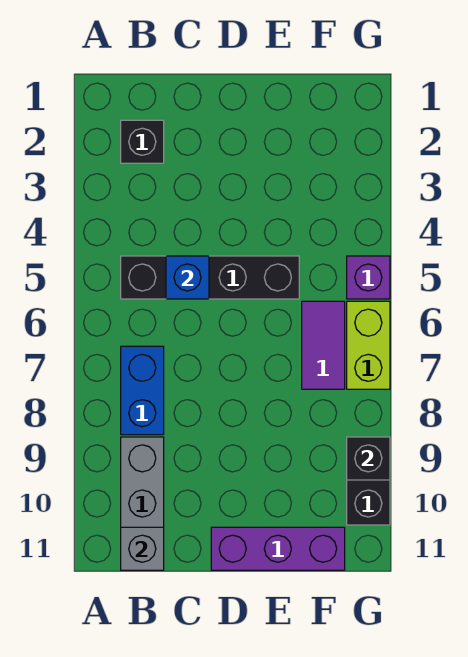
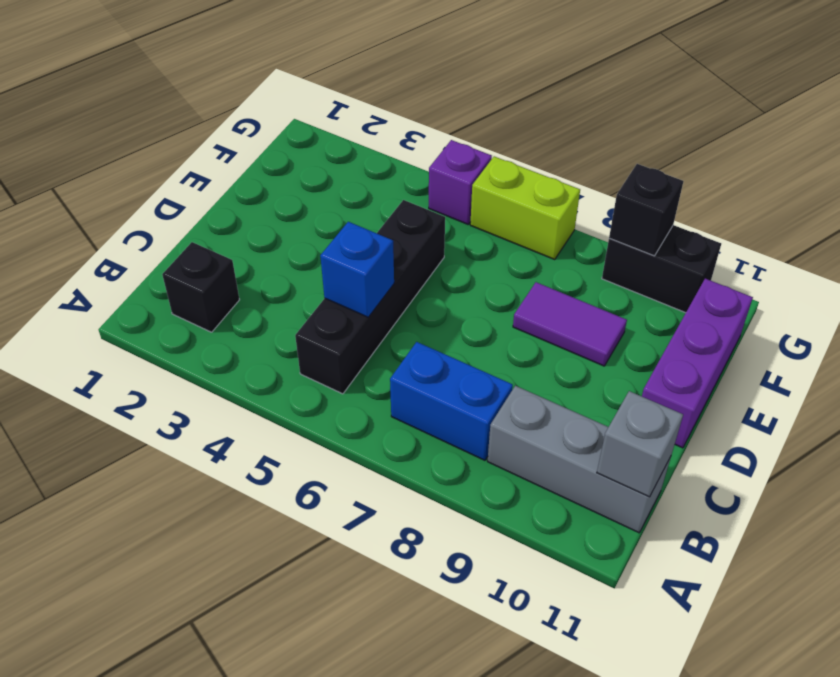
purple tile F6:F7 level 1 -> purple tile E8:E9 level 1

